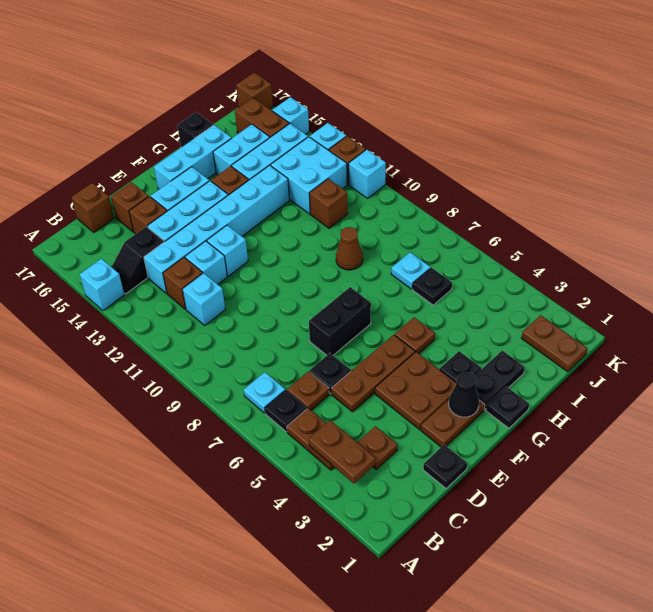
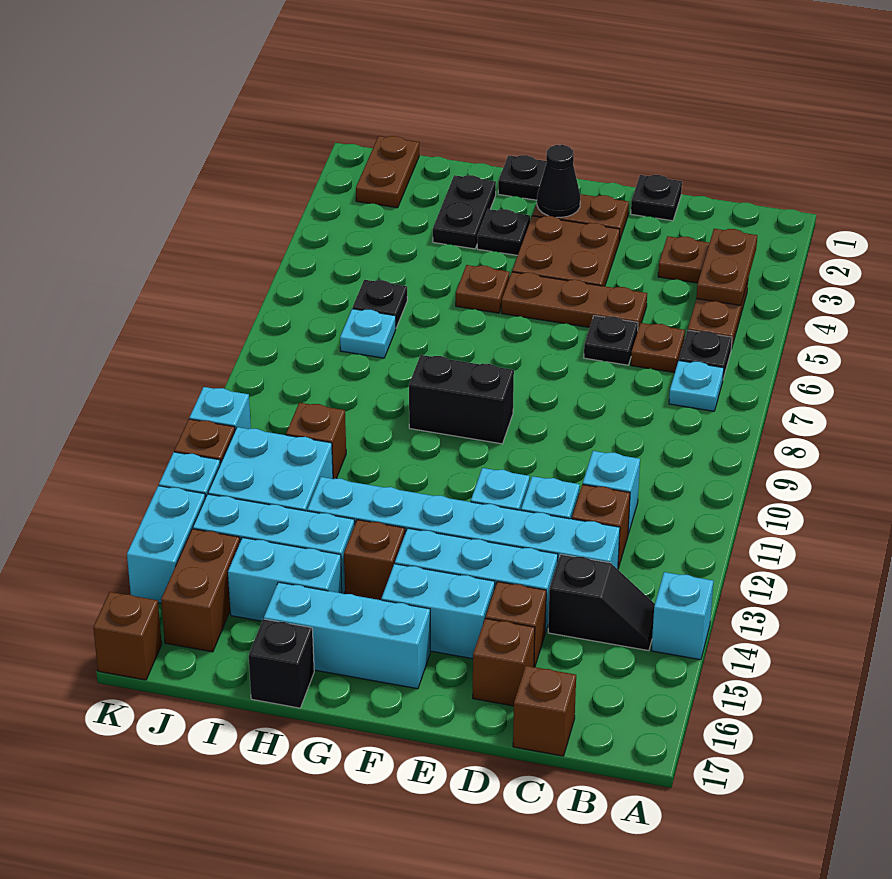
black brick E7:F7 level 1 -> black brick F9:G9 level 1
black plate G2:H2 level 1 -> black plate H2:H3 level 1
brown cone H9 level 1 -> none
cyan brick K15 level 1 -> cyan brick K14:K15 level 1

